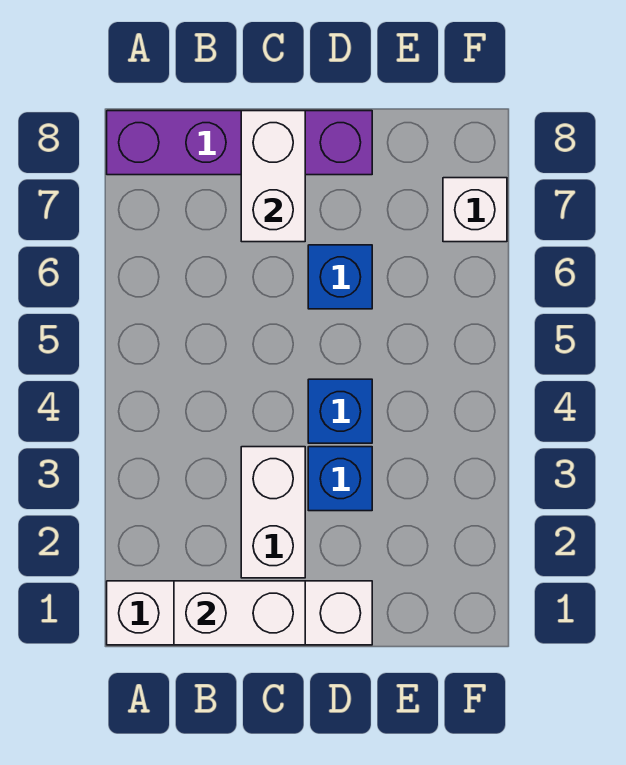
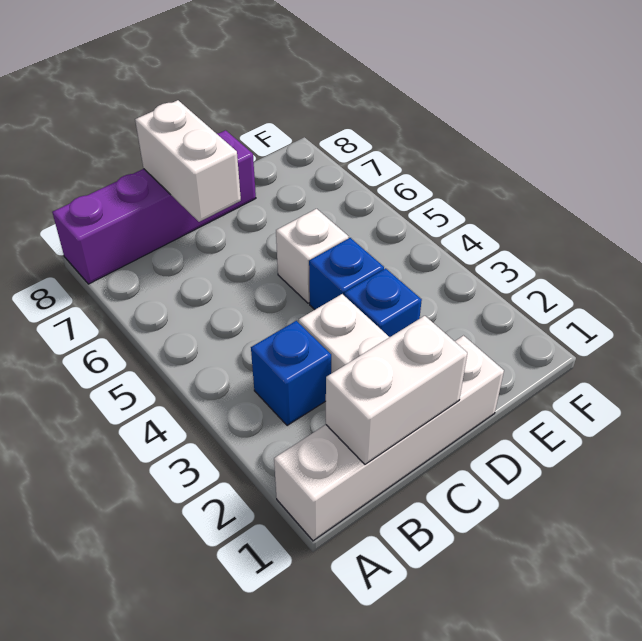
blue brick D6 level 1 -> blue brick B3 level 1
white brick F7 level 1 -> white brick D5 level 1

